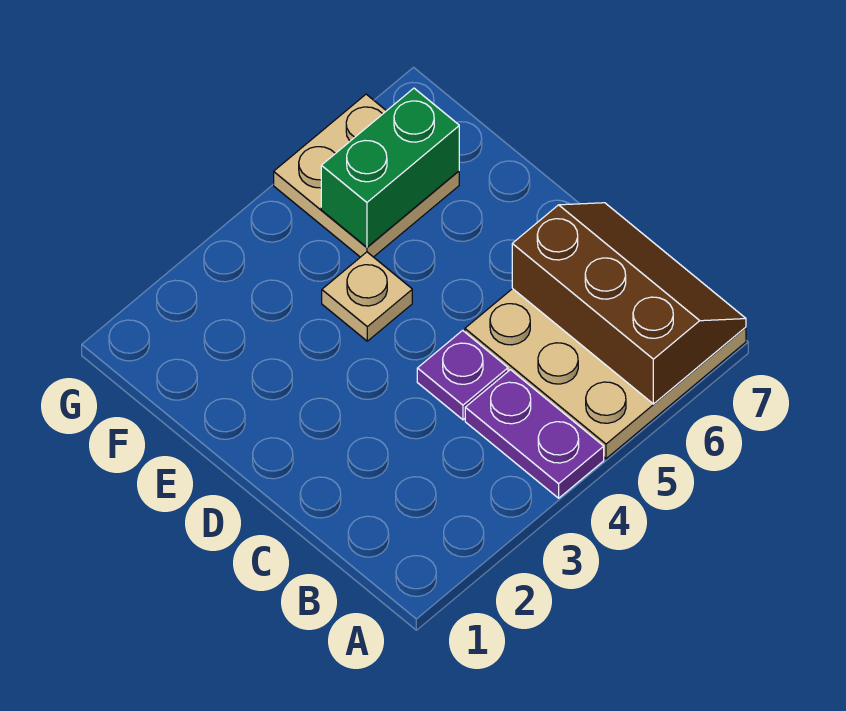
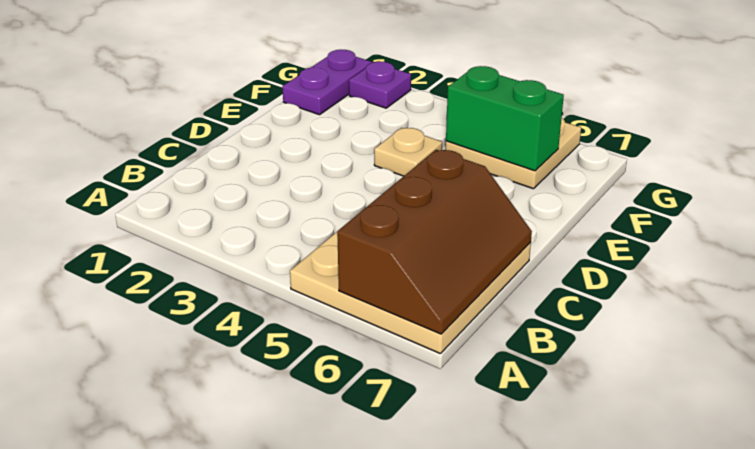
purple plate A4:B4 level 1 -> purple plate F1:G1 level 1
purple plate C4 level 1 -> purple plate G2 level 1

